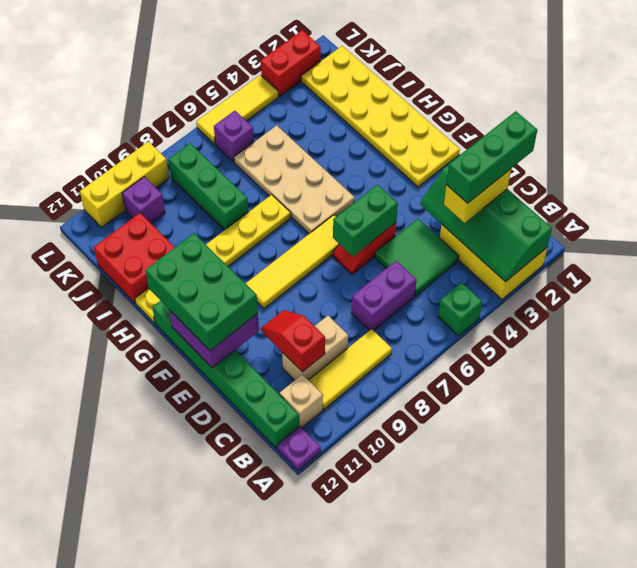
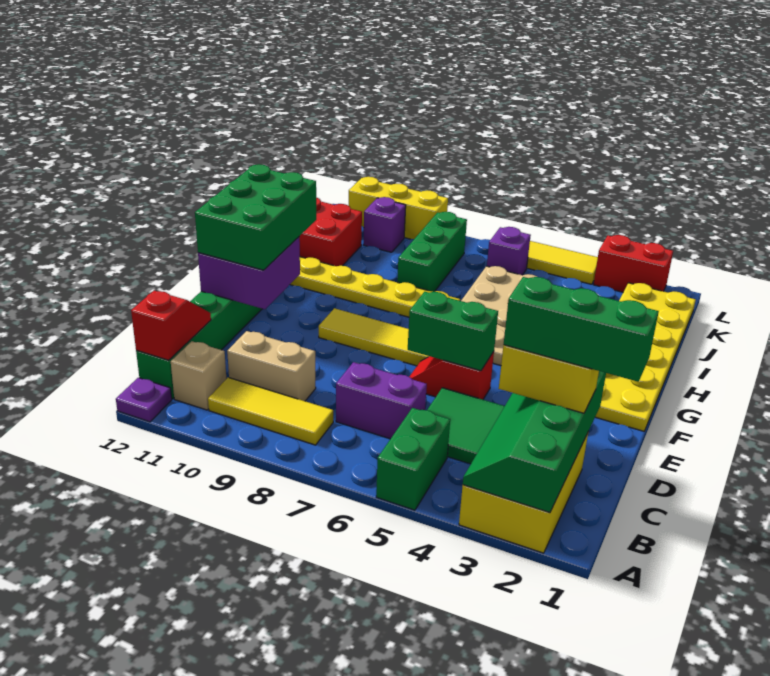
green brick A5 level 1 -> green brick A5:B5 level 1
red slope C10:D10 level 2 top C -> red slope B12:C12 level 2 top B

